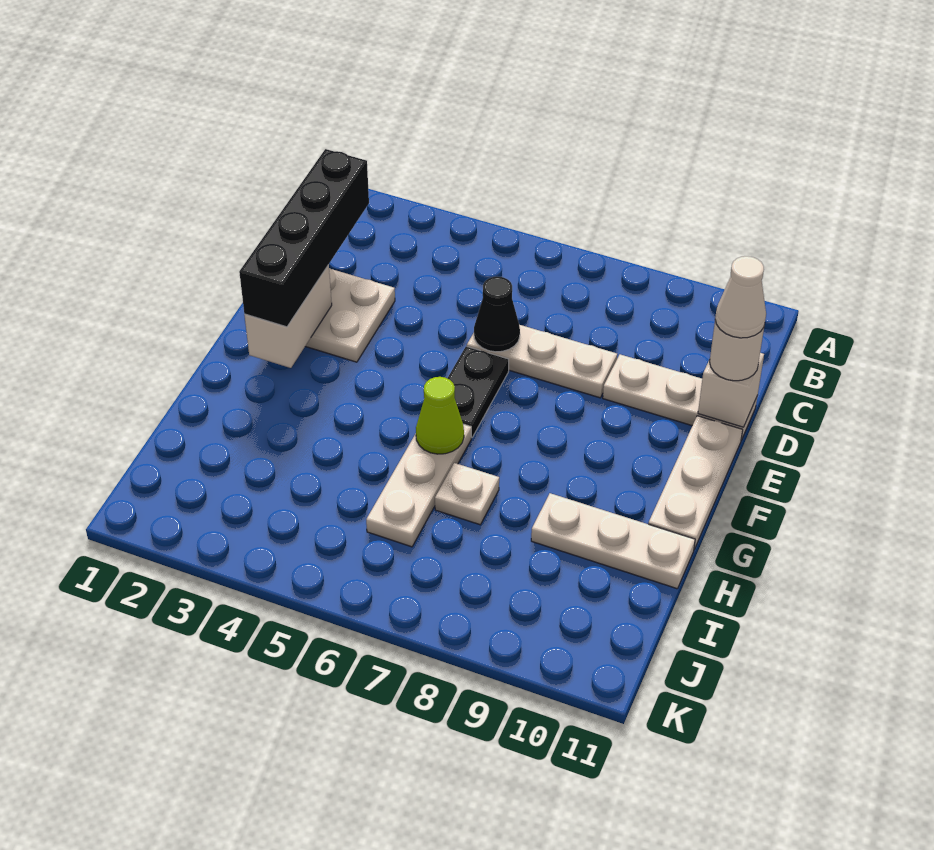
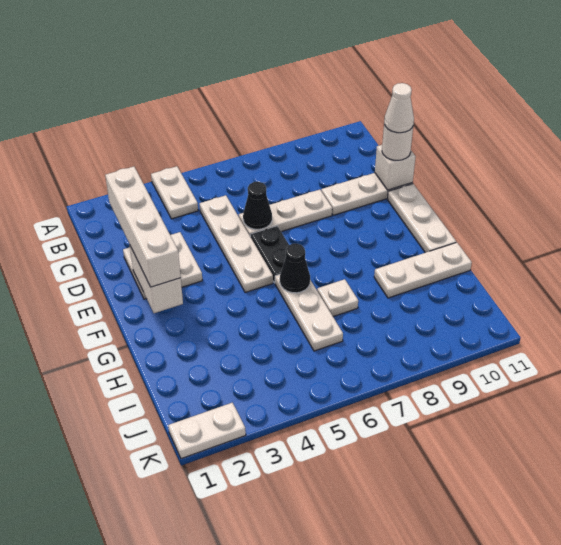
none -> white plate A4:B4 level 1
black brick C2:F2 level 3 -> white brick C2:F2 level 3
none -> white plate C5:F5 level 1
lime cone G6 level 2 -> black cone G6 level 2
none -> white plate K1:K2 level 1

